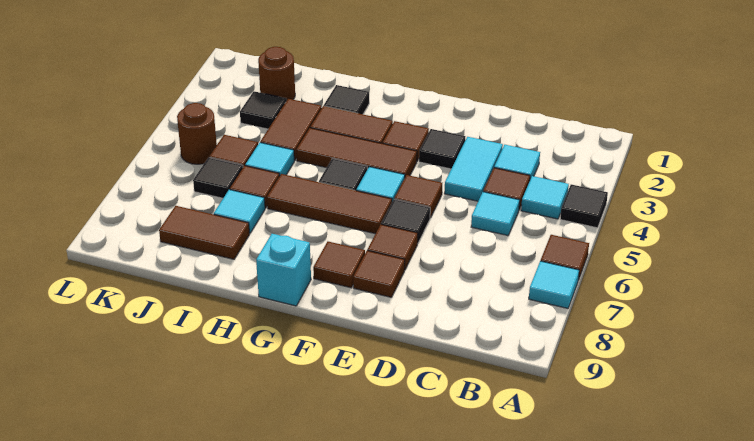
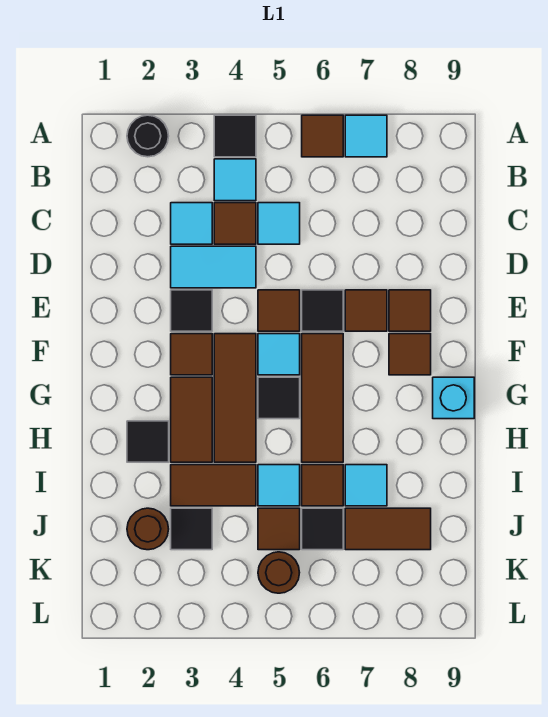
none -> black round brick A2 level 1
brown tile I8:J8 level 1 -> brown tile J7:J8 level 1

